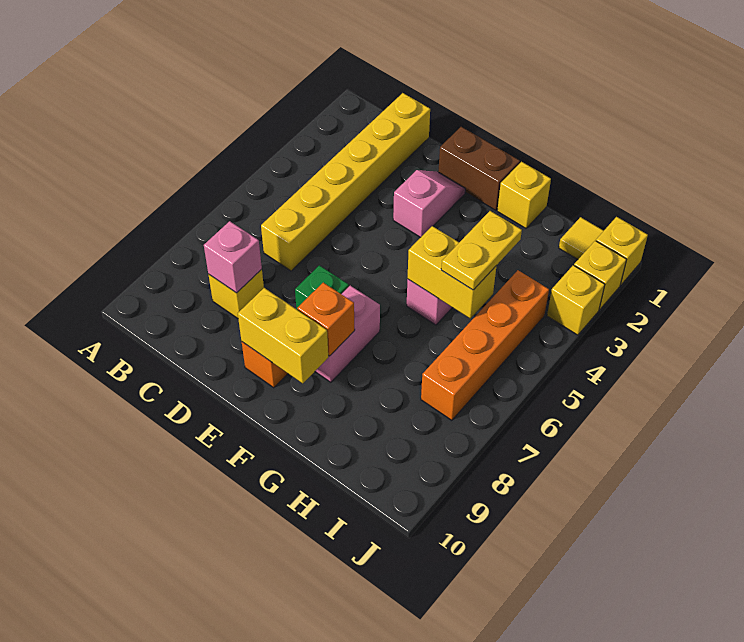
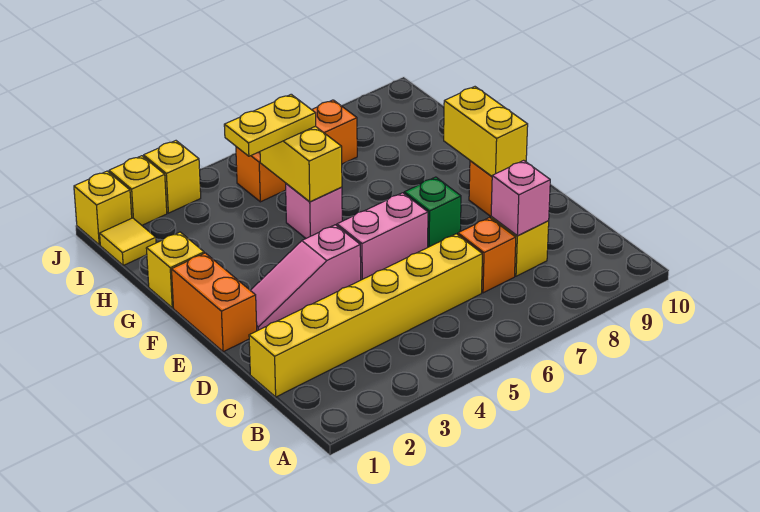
brown brick E1:F1 level 1 -> orange brick E1:F1 level 1
pink slope E2:E3 level 1 top 3 -> pink slope E2:E4 level 1 top 4
pink brick F7:F8 level 1 -> pink brick E5:E6 level 1
orange brick F8 level 2 -> orange brick C7 level 1
orange brick I4:I7 level 1 -> orange brick I5:I7 level 1

